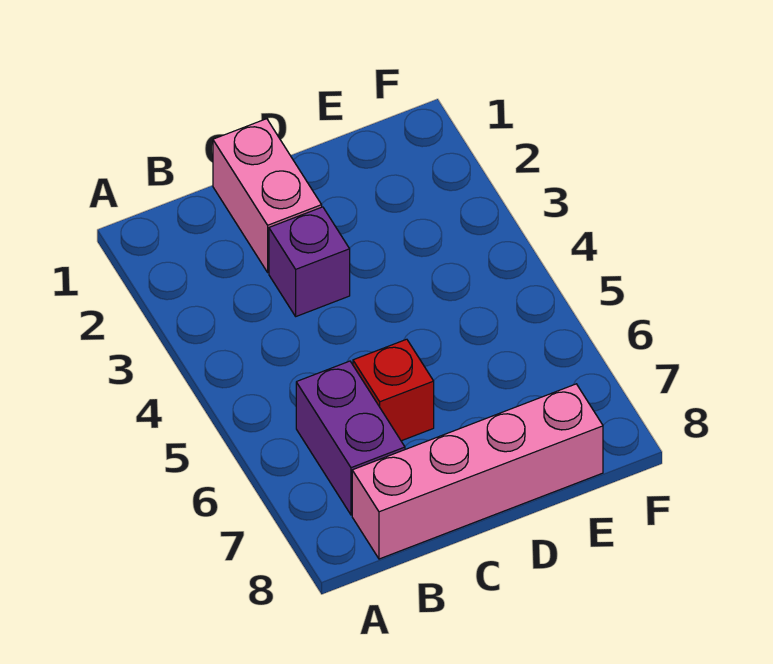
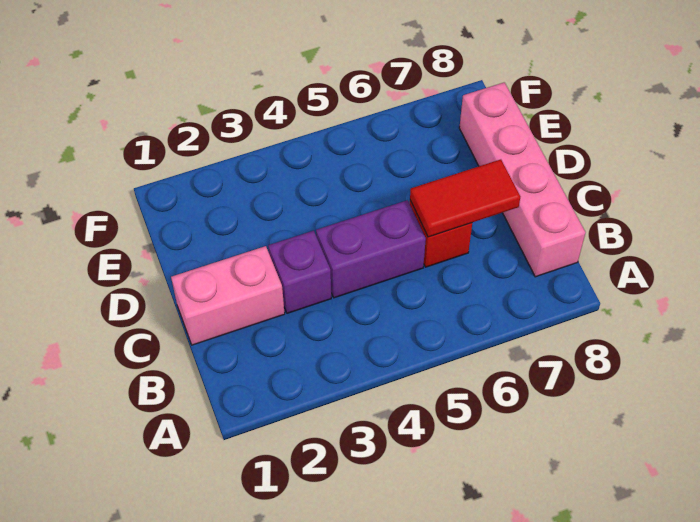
purple brick B6:B7 level 1 -> purple brick C4:C5 level 1
none -> red tile C6:C7 level 2

